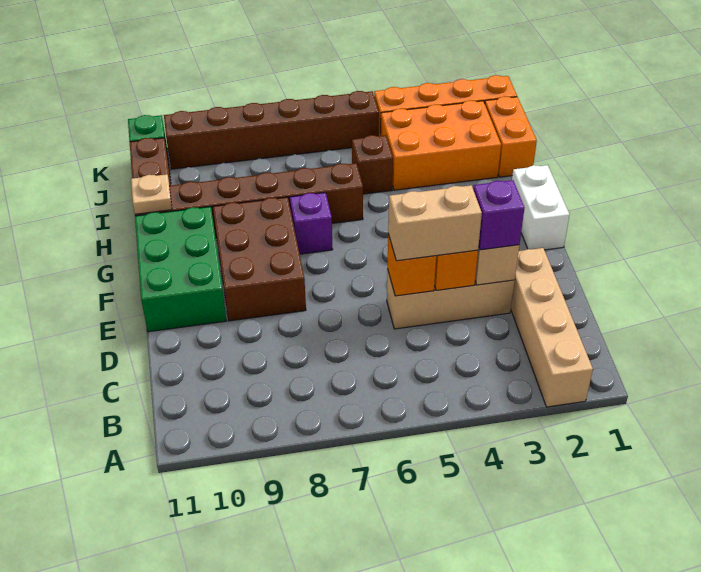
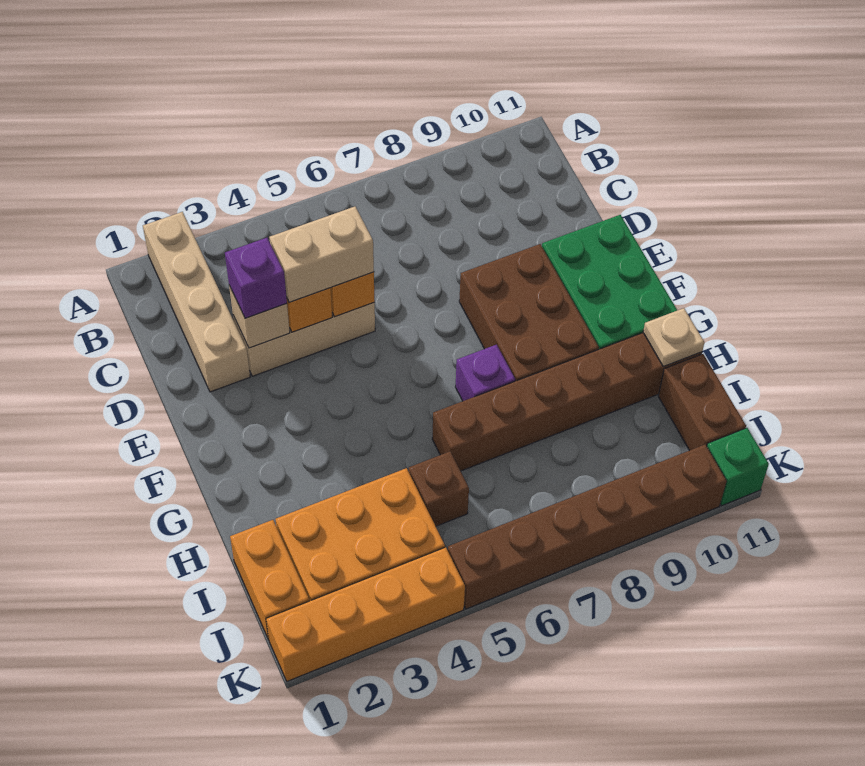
white brick F1:G1 level 1 -> none

